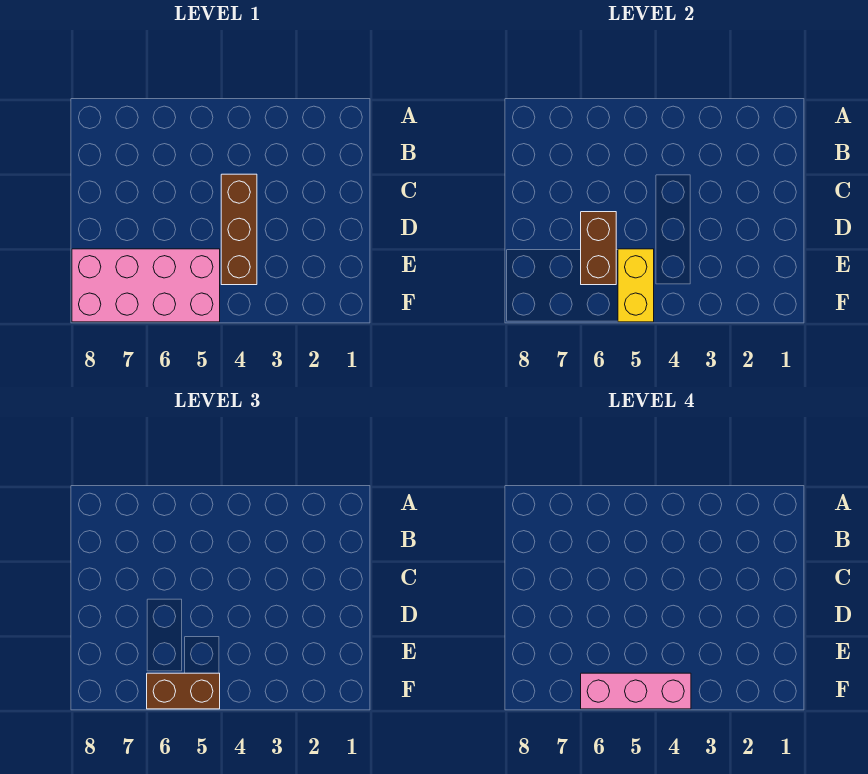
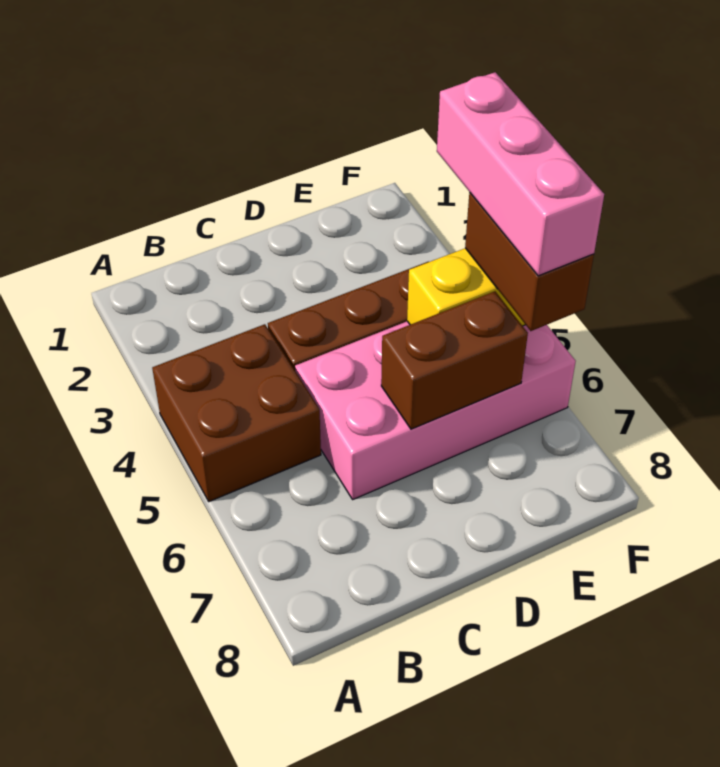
none -> brown brick A4:B5 level 1
pink brick E5:F8 level 1 -> pink brick C5:F6 level 1

